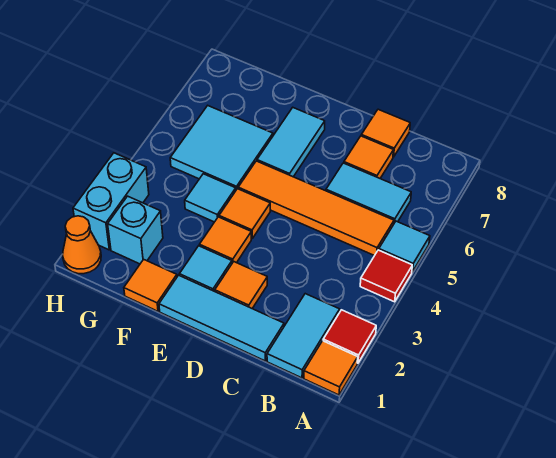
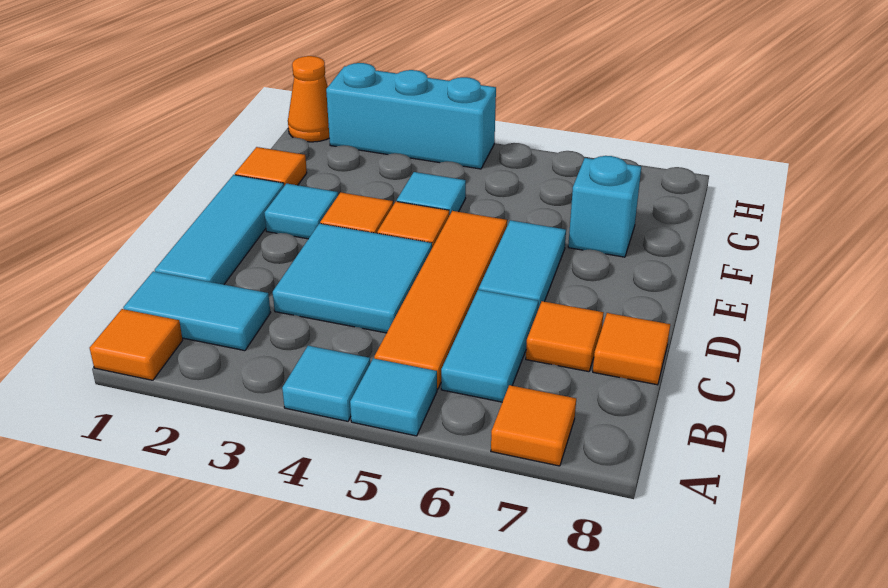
red tile A2 level 1 -> none
red tile A4 level 1 -> cyan tile A4 level 1
orange tile D2 level 1 -> orange tile A7 level 1
cyan tile E6:E7 level 1 -> cyan tile D6:E6 level 1
cyan tile F5:G6 level 1 -> cyan tile C3:D4 level 1
cyan brick G2 level 1 -> cyan brick F7 level 1
cyan brick H2:H3 level 1 -> cyan brick H2:H4 level 1

